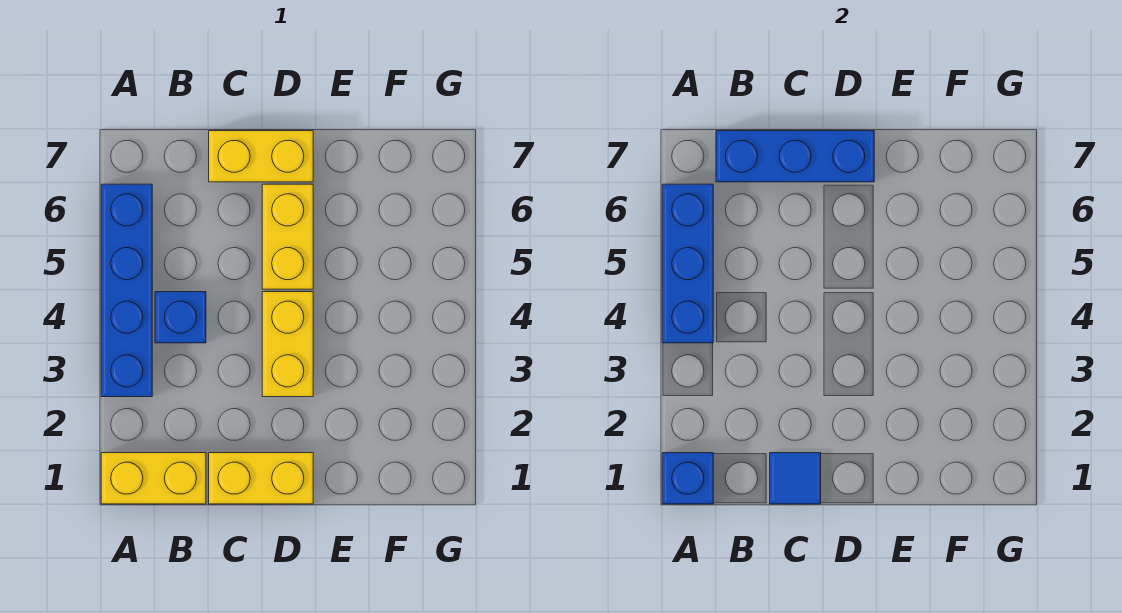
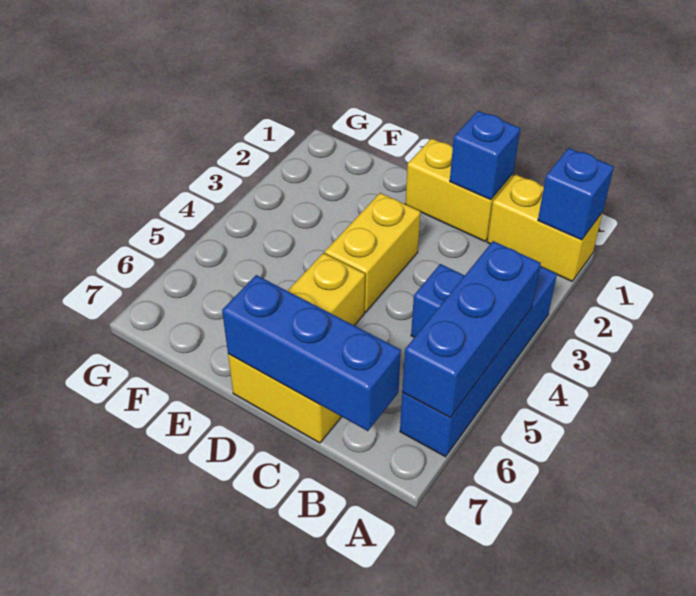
blue tile C1 level 2 -> blue brick C1 level 2

